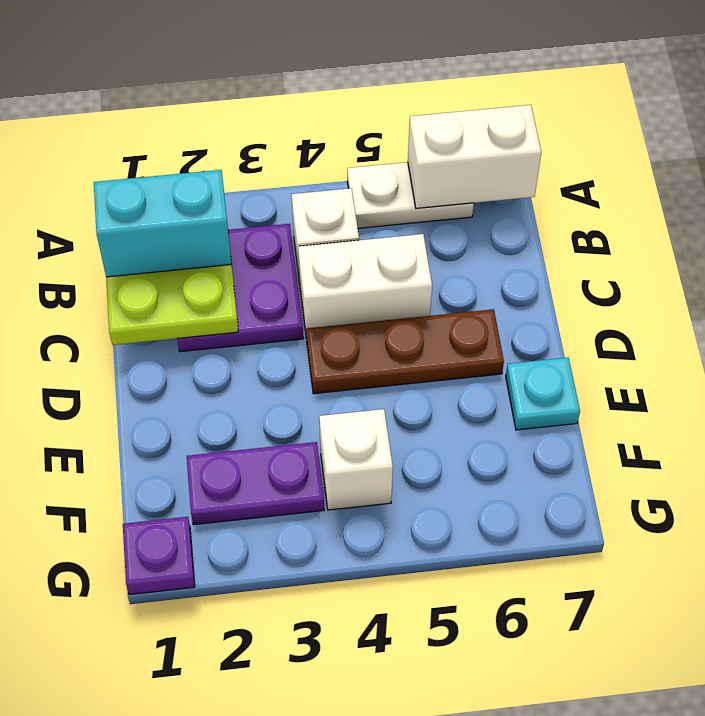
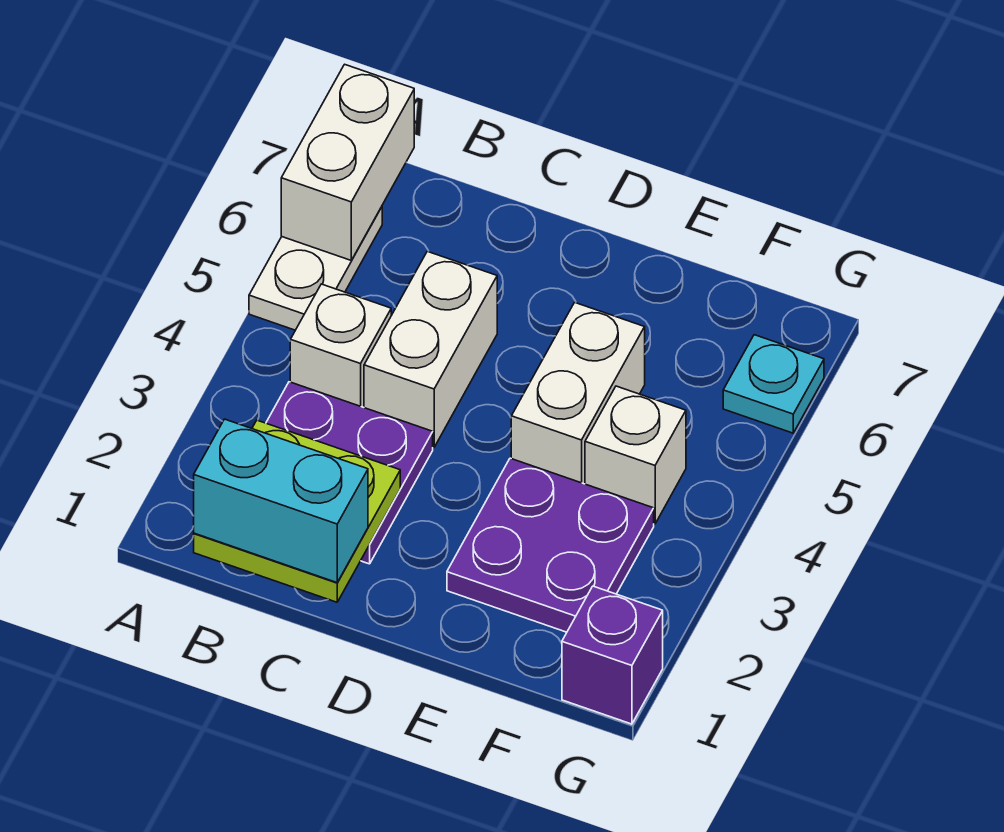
cyan brick B1:B2 level 3 -> cyan brick B1:C1 level 3
brown plate D4:D6 level 1 -> none
none -> white brick E4:E5 level 1
cyan plate E7 level 1 -> cyan plate G6 level 1
purple plate F2:F3 level 1 -> purple plate E2:F3 level 1
purple plate G1 level 1 -> purple brick G1 level 1

